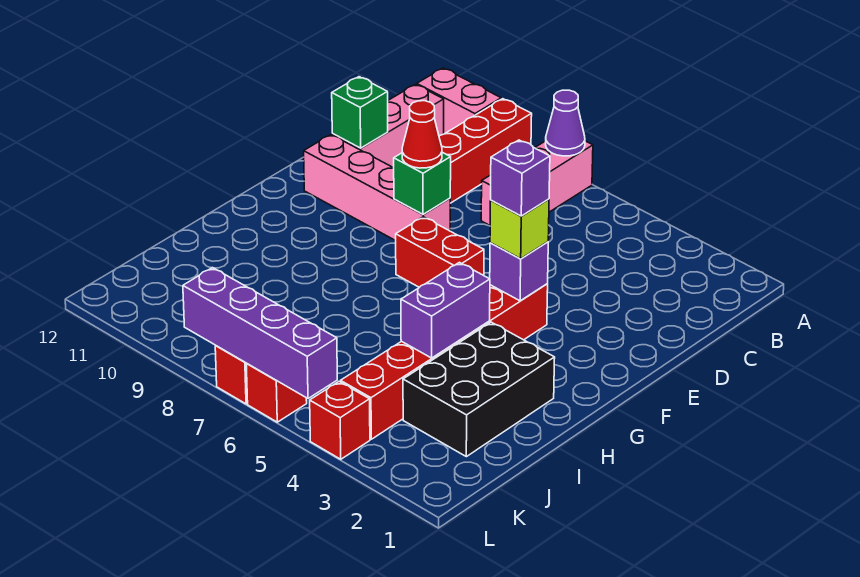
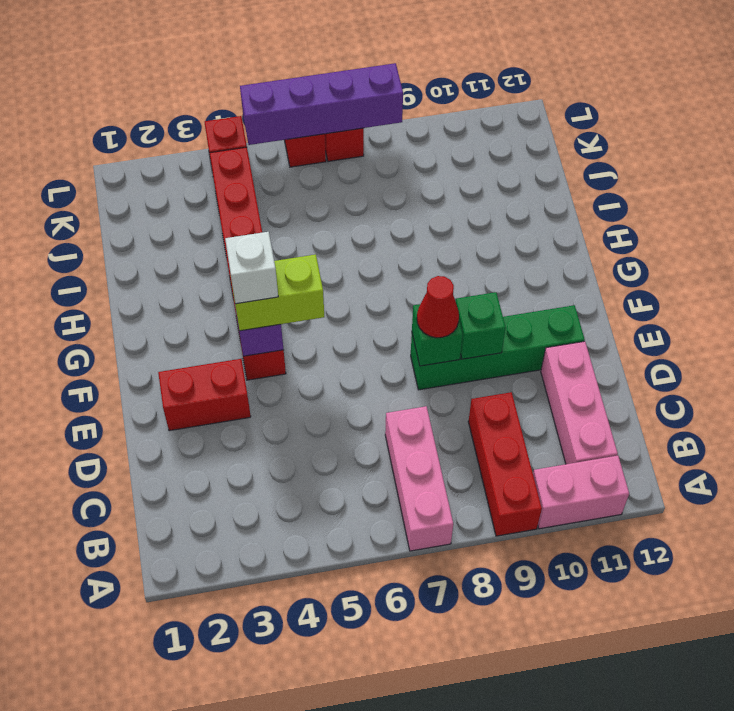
purple cone A7 level 2 -> none
green brick D11 level 2 -> green brick E9 level 2
pink brick E8:E11 level 1 -> green brick E8:E11 level 1
lime brick F4 level 3 -> lime brick F4:F5 level 3
purple brick F4 level 4 -> white brick F4 level 4
red brick F6:F7 level 1 -> red brick E2:E3 level 1
black brick H2:J3 level 1 -> none
purple brick H4:I4 level 2 -> none

